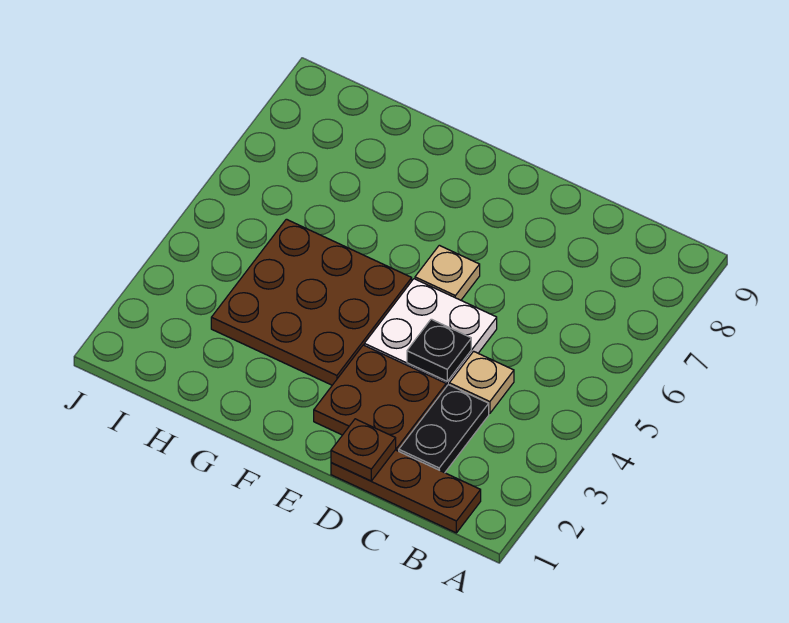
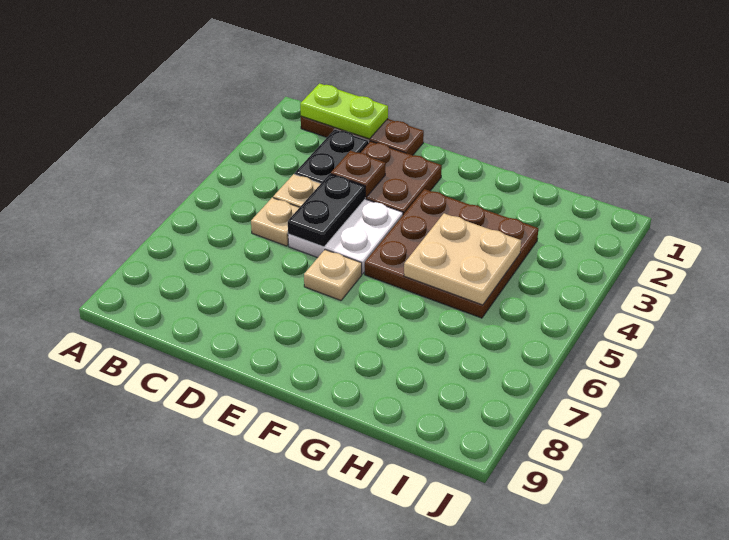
none -> lime plate B1:C1 level 2
none -> tan plate C5 level 1
brown plate D1 level 2 -> brown plate D3 level 2
black plate D4 level 2 -> black plate D4:D5 level 2
none -> tan plate G4:H5 level 2

